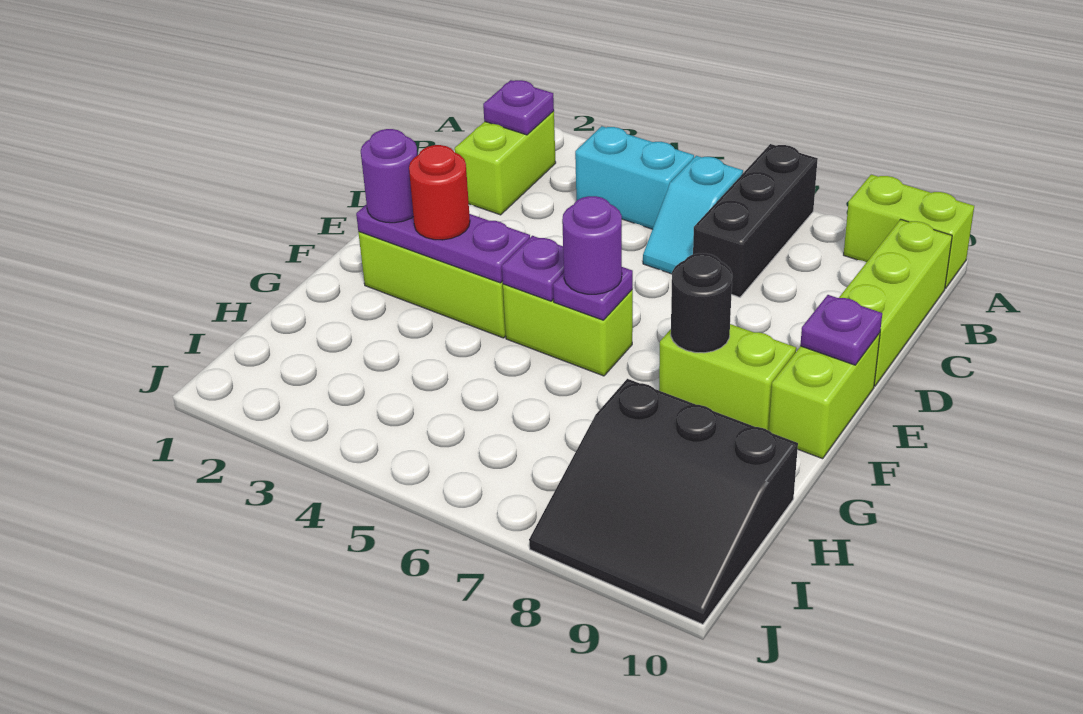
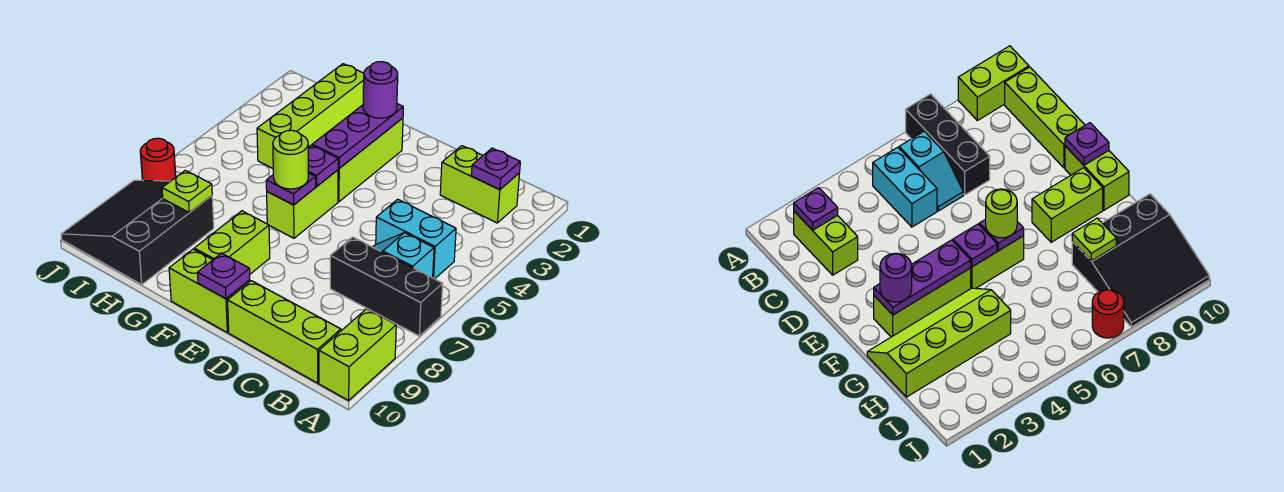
cyan brick B4:B5 level 1 -> cyan brick B5:C5 level 1
red round brick F3 level 3 -> red round brick J7 level 1
purple round brick F6 level 3 -> lime round brick F6 level 3
black round brick F8 level 2 -> none
none -> lime slope G1:H4 level 1 top H
none -> lime plate H8 level 2

